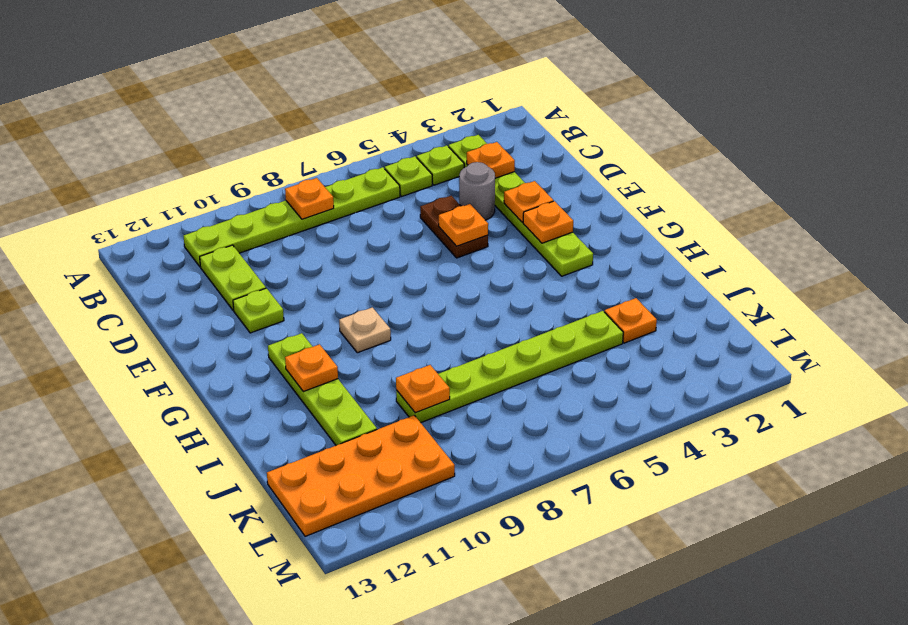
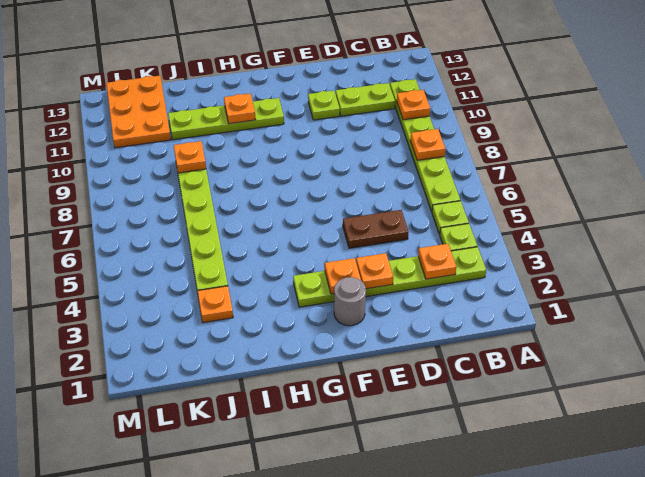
grey round brick D4 level 1 -> grey round brick F2 level 1
orange plate E5 level 2 -> orange plate B10 level 2
tan plate G9 level 1 -> none
orange plate K10:L13 level 1 -> orange plate K11:L13 level 1

